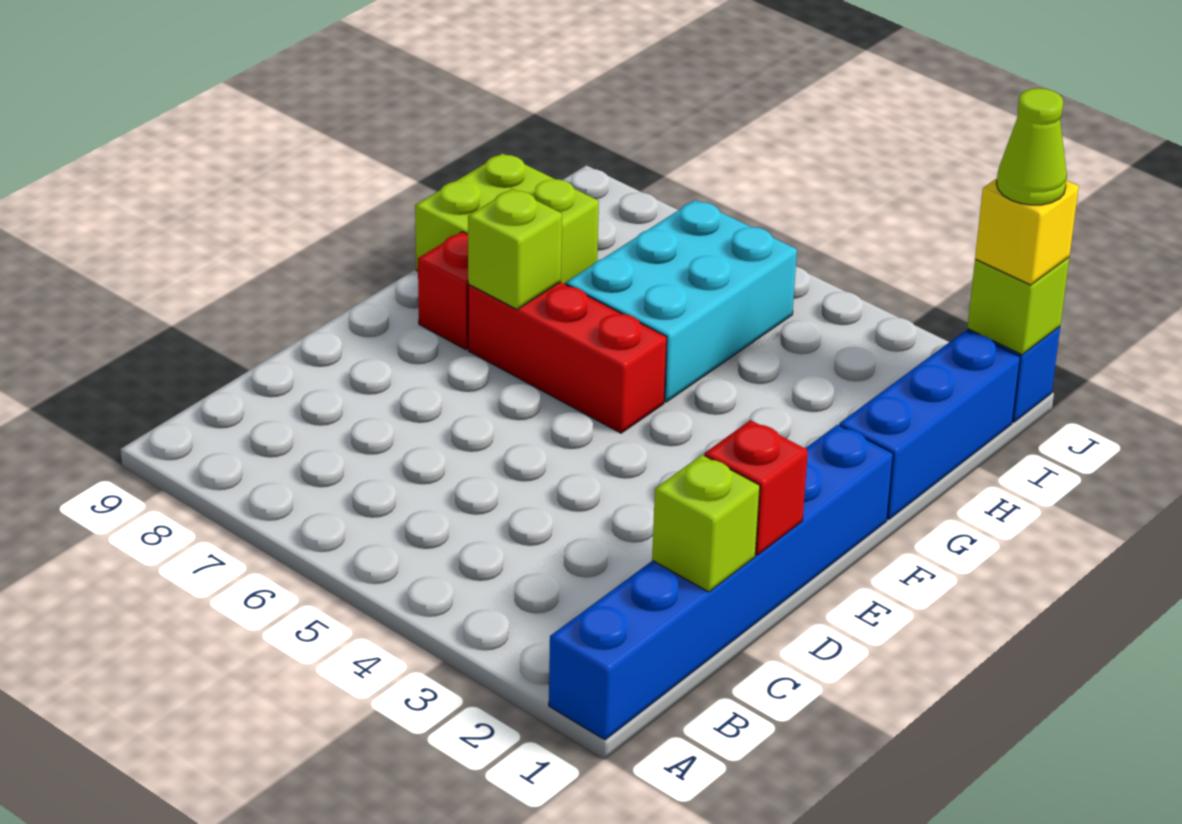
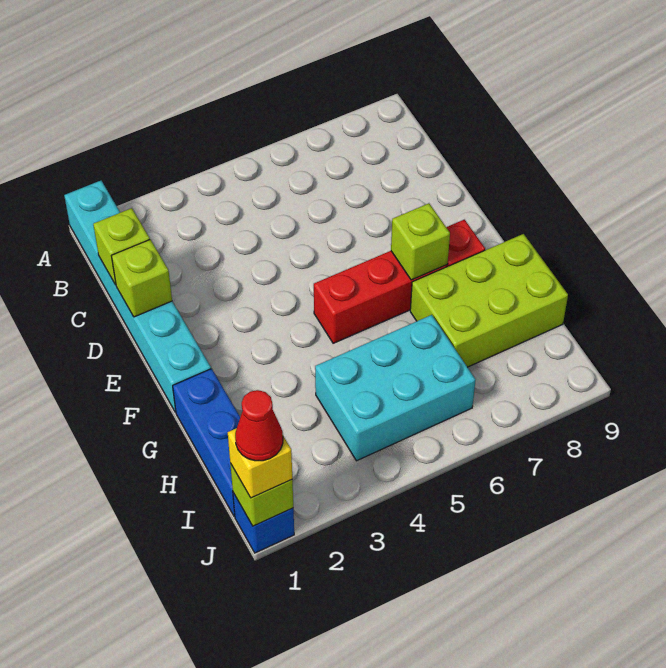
blue brick A1:F1 level 1 -> cyan brick A1:F1 level 1
red brick D1 level 2 -> lime brick D1 level 2
cyan brick G5:I6 level 1 -> cyan brick H4:I6 level 1
lime brick G8:H9 level 1 -> lime brick G7:H9 level 1
lime cone J1 level 4 -> red cone J1 level 4

